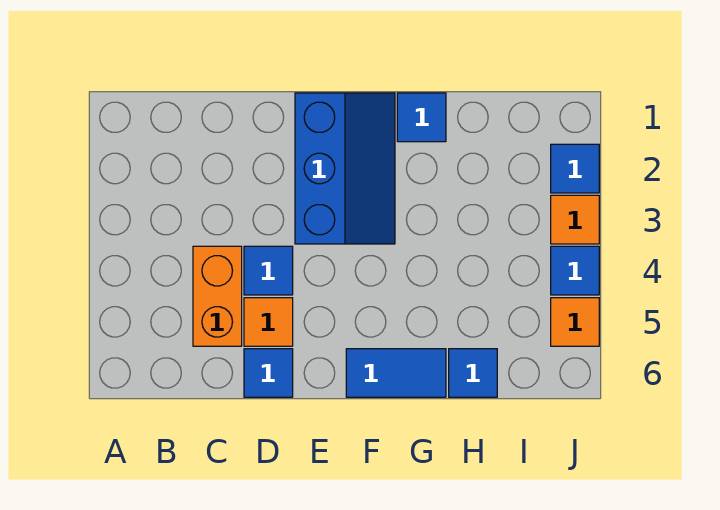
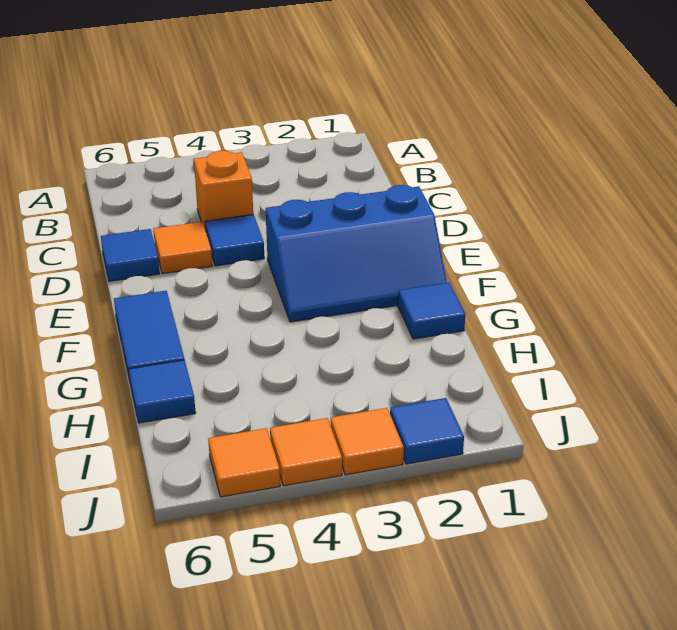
orange brick C4:C5 level 1 -> orange brick C4 level 1
blue tile J4 level 1 -> orange tile J4 level 1

